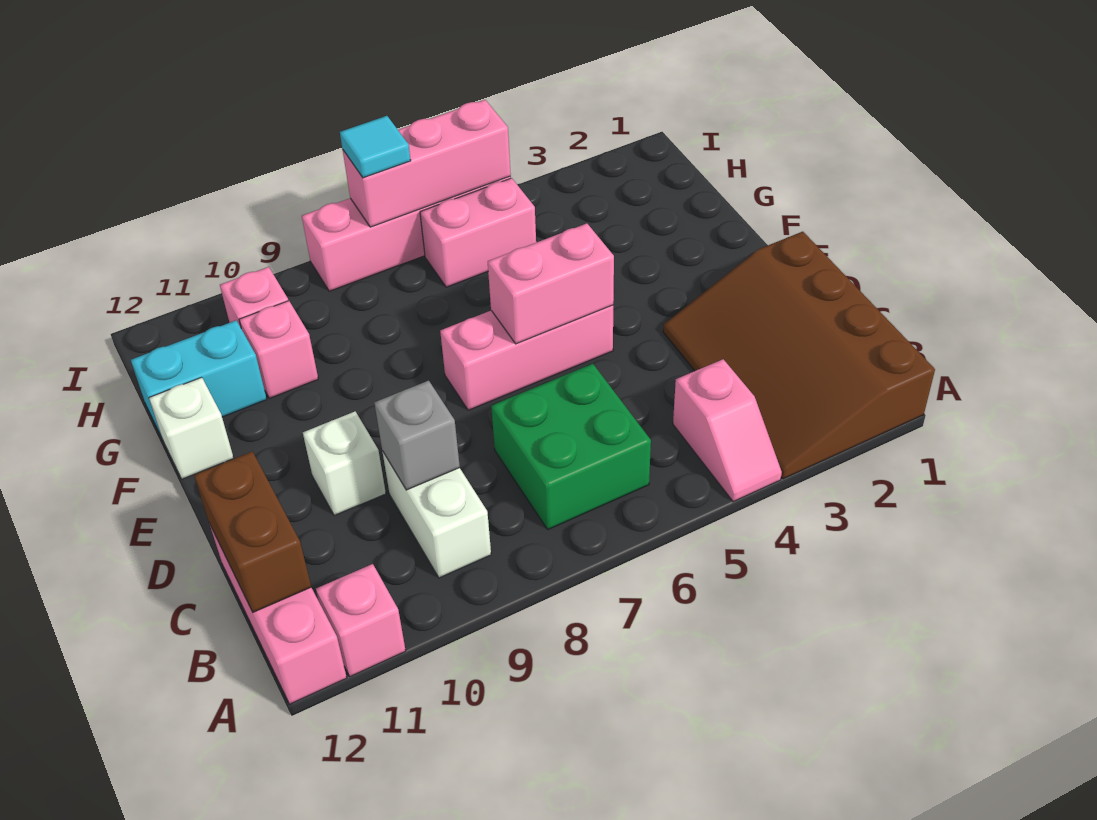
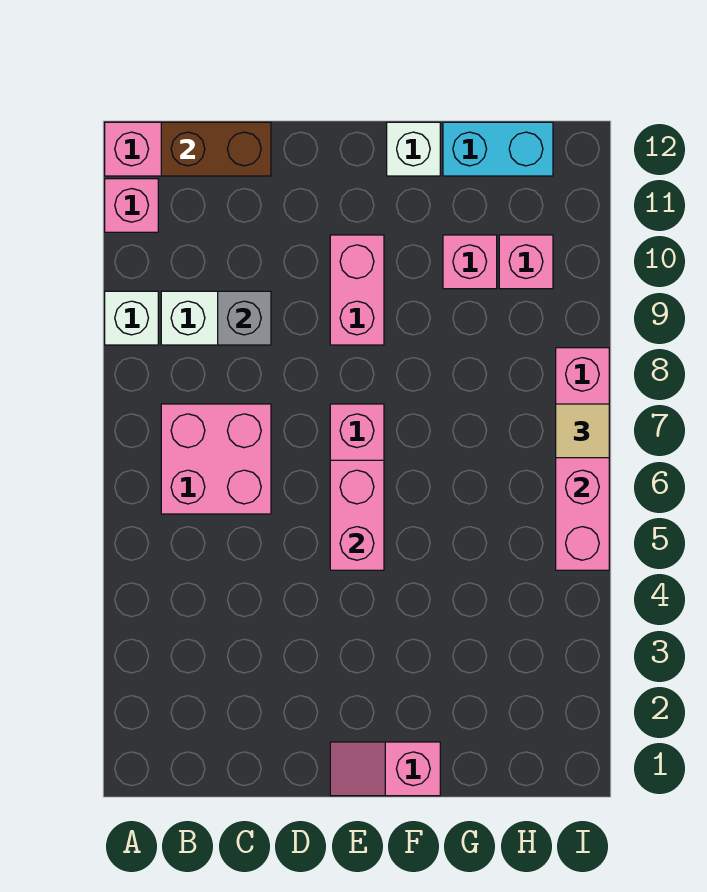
brown slope A1:D3 level 1 top 1 -> none
pink slope A4:B4 level 1 top B -> pink slope E1:F1 level 1 top F
green brick B6:C7 level 1 -> pink brick B6:C7 level 1
white brick D10 level 1 -> white brick A9 level 1
cyan brick G11:G12 level 1 -> cyan brick G12:H12 level 1
pink brick H5:H6 level 1 -> pink brick E9:E10 level 1
cyan tile I7 level 3 -> tan tile I7 level 3

